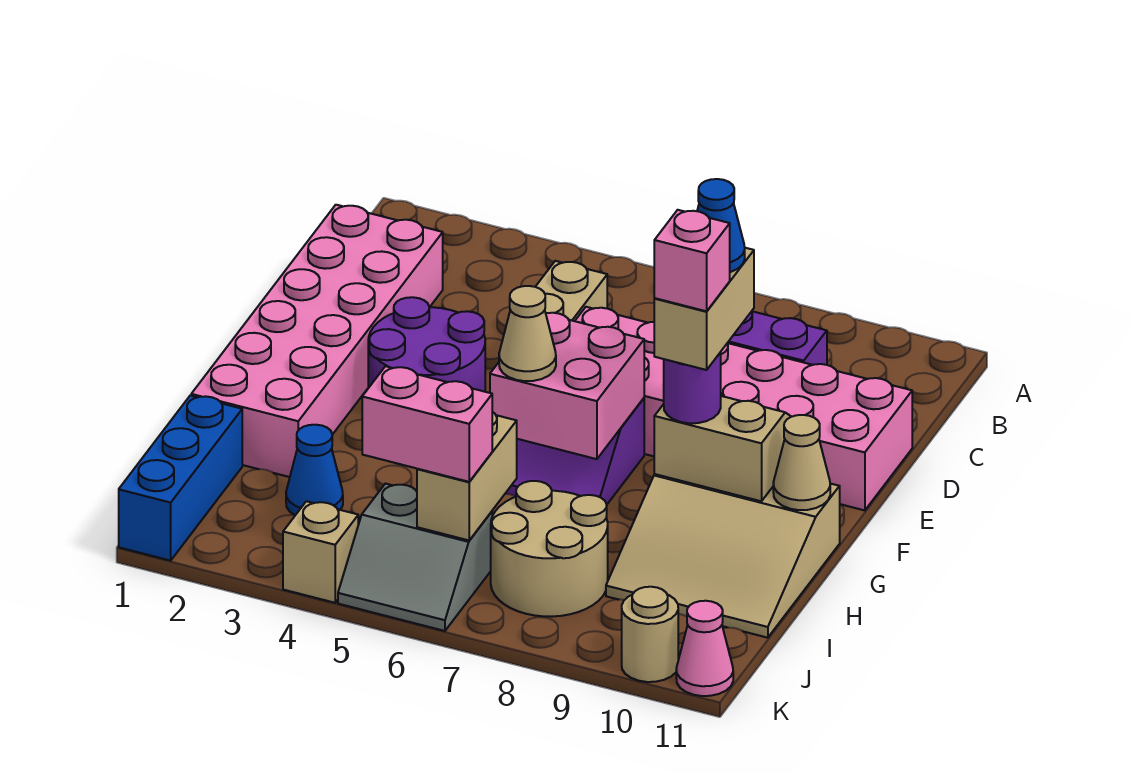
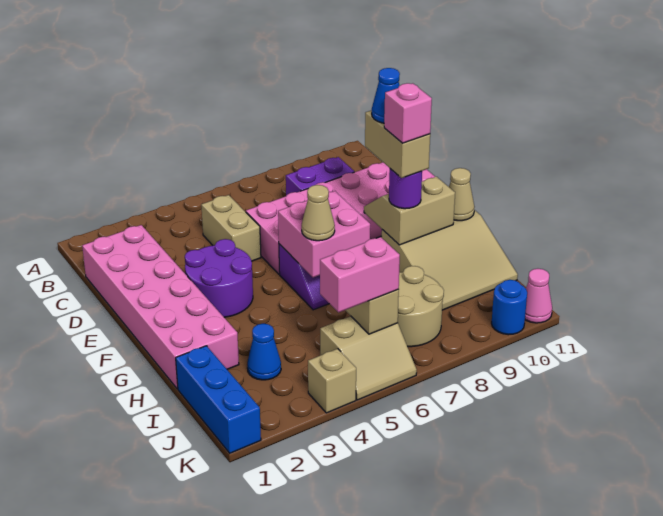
grey slope J5:K6 level 1 top J -> tan slope J5:K6 level 1 top J
tan round brick K10 level 1 -> blue round brick K10 level 1

